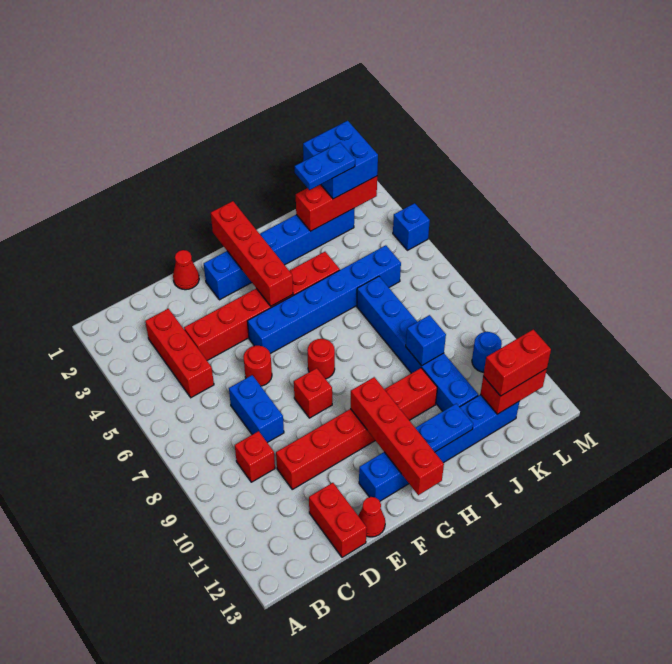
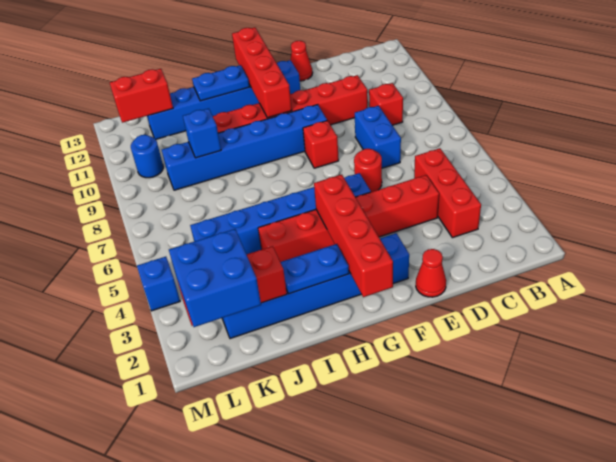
red brick D12:D13 level 1 -> none
red round brick G7 level 1 -> none
blue plate J2:K2 level 4 -> blue plate H2:I2 level 2
blue brick J6:J11 level 1 -> blue brick F9:K9 level 1
red brick K12:L12 level 3 -> none

